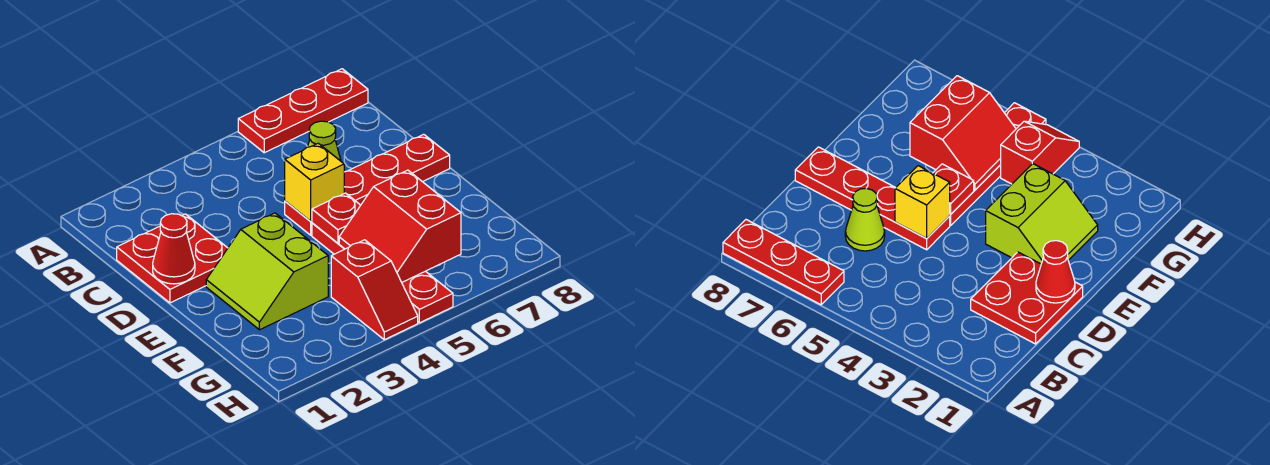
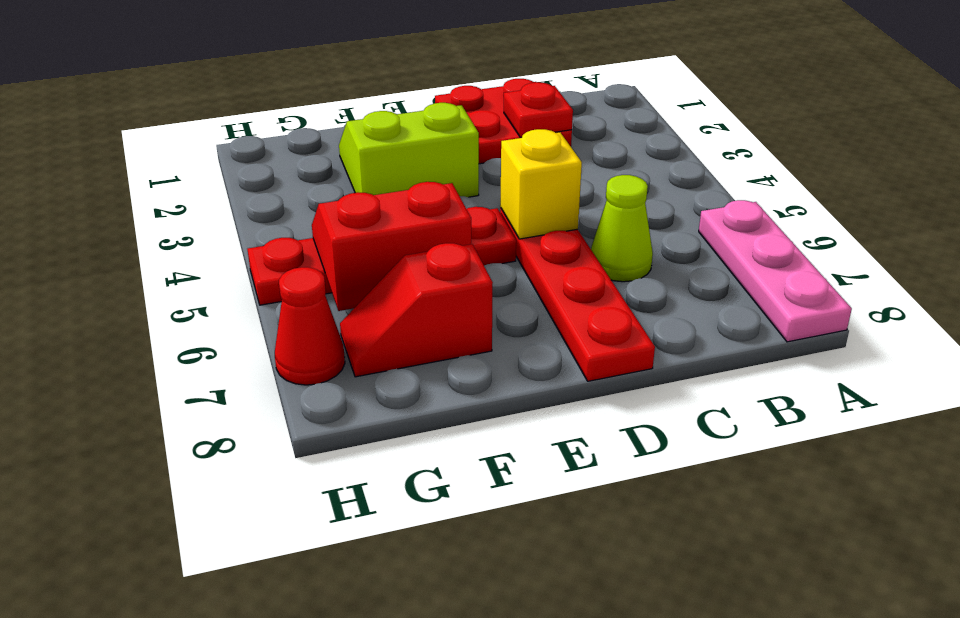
red plate A6:A8 level 1 -> pink plate A6:A8 level 1
red cone D1 level 2 -> red cone H7 level 1
red plate E5 level 2 -> red plate C2 level 2
red slope G4:H4 level 1 top G -> red slope F7:G7 level 1 top F

